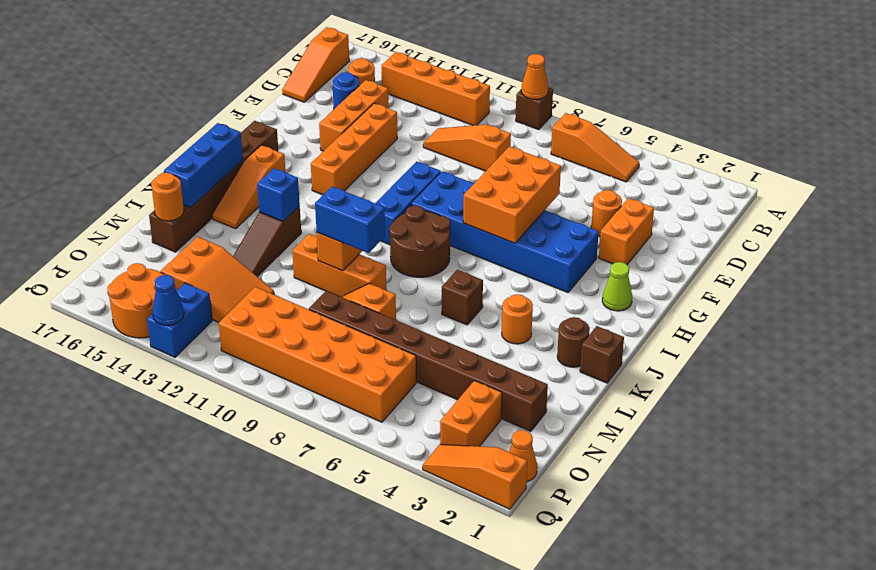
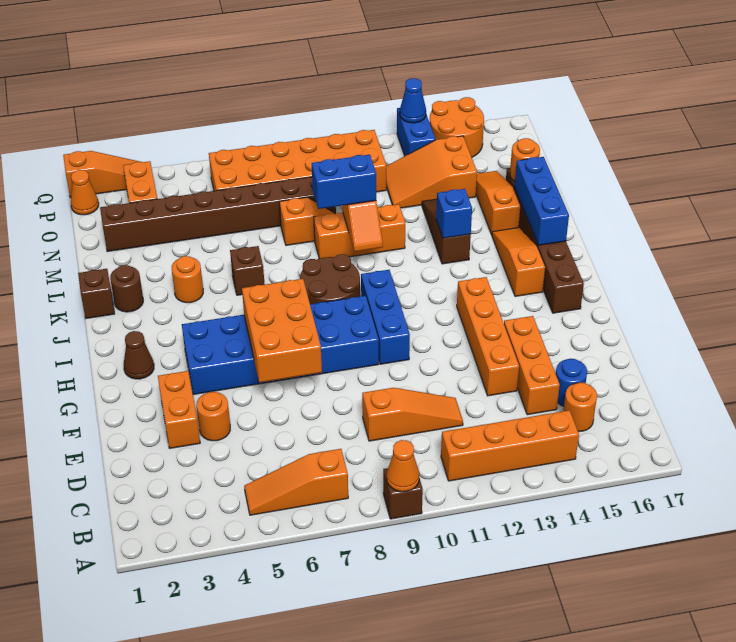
orange slope B17:D17 level 1 top B -> orange slope L15:N15 level 1 top L
lime cone H2 level 1 -> brown cone H2 level 1

